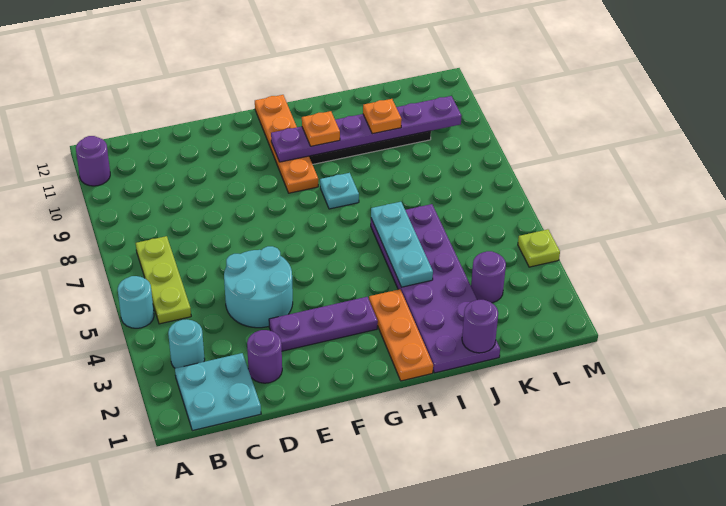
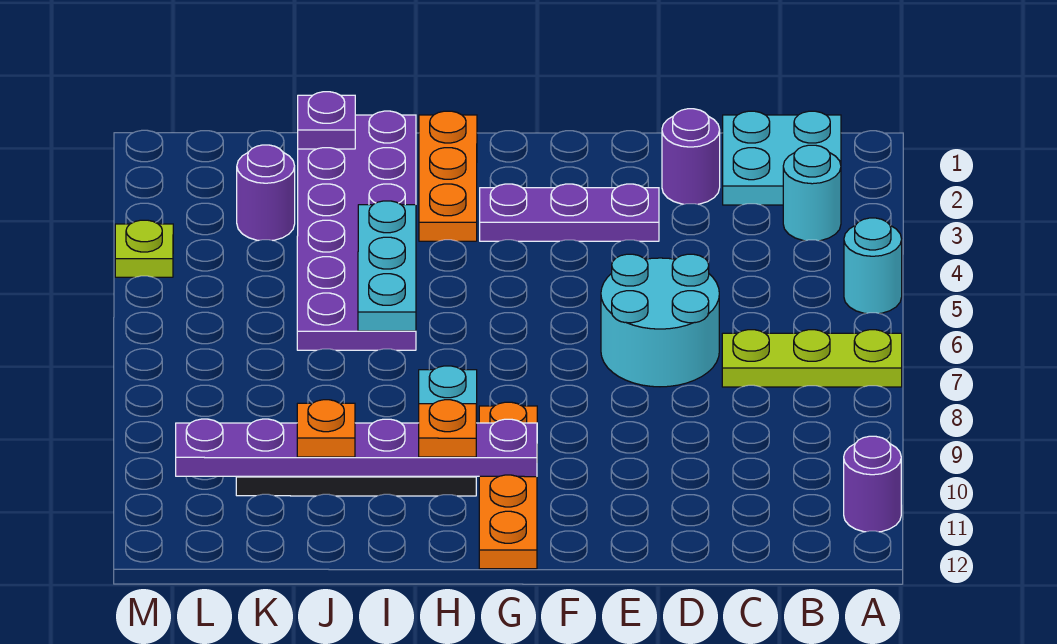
lime plate B5:B7 level 1 -> lime plate A7:C7 level 1
cyan round brick D4:E5 level 1 -> cyan round brick D6:E7 level 1
purple round brick J1 level 2 -> purple plate J1 level 2

